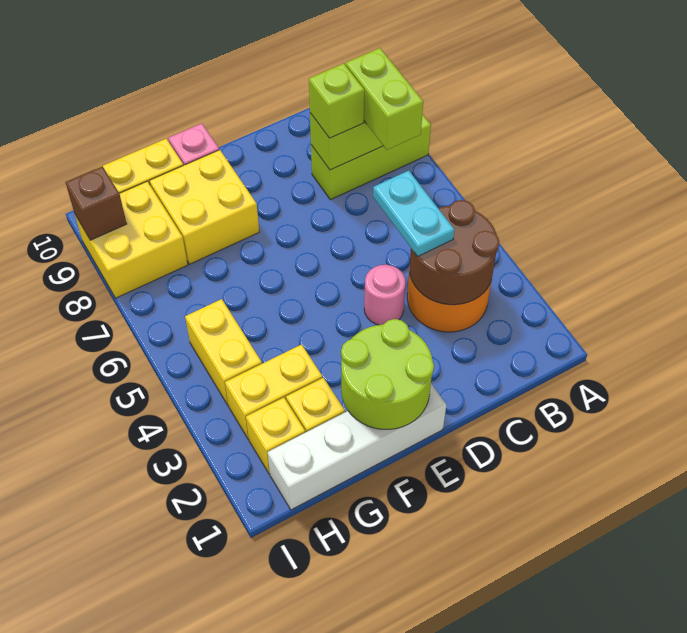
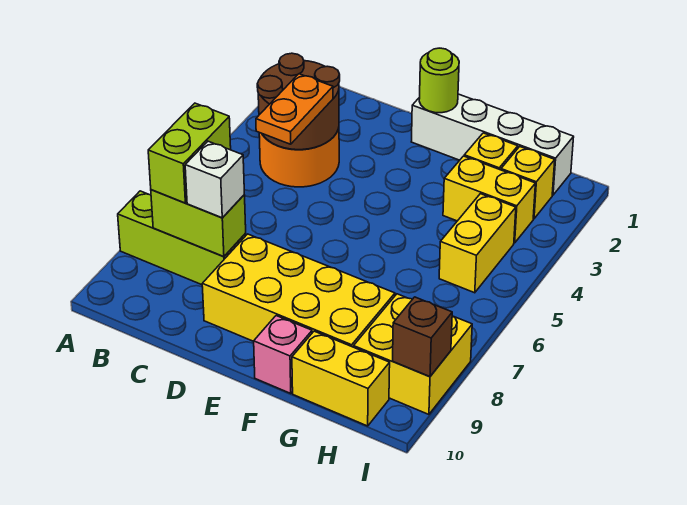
cyan plate C4:C5 level 3 -> orange plate C4:C5 level 3
lime brick C8 level 3 -> white brick C8 level 3
pink round brick D4 level 1 -> none
lime round brick E1:F2 level 2 -> lime round brick E1 level 2
yellow brick F8:G9 level 1 -> yellow brick D8:G9 level 1

